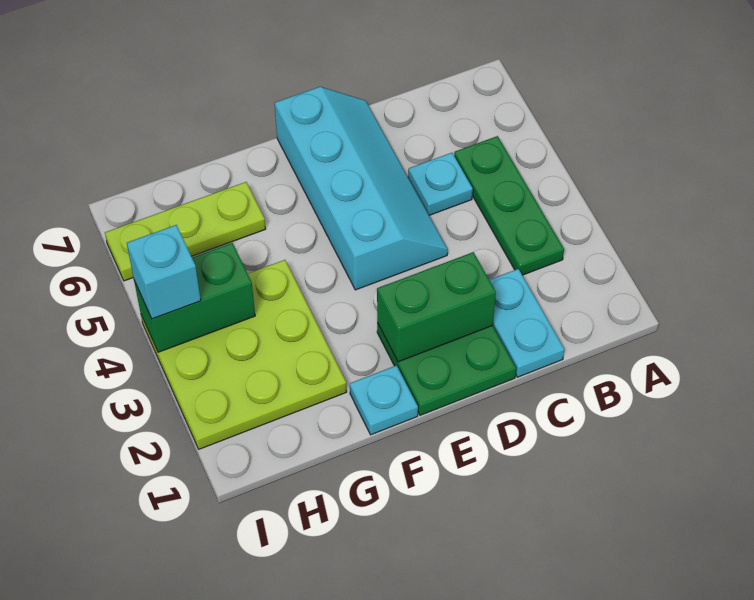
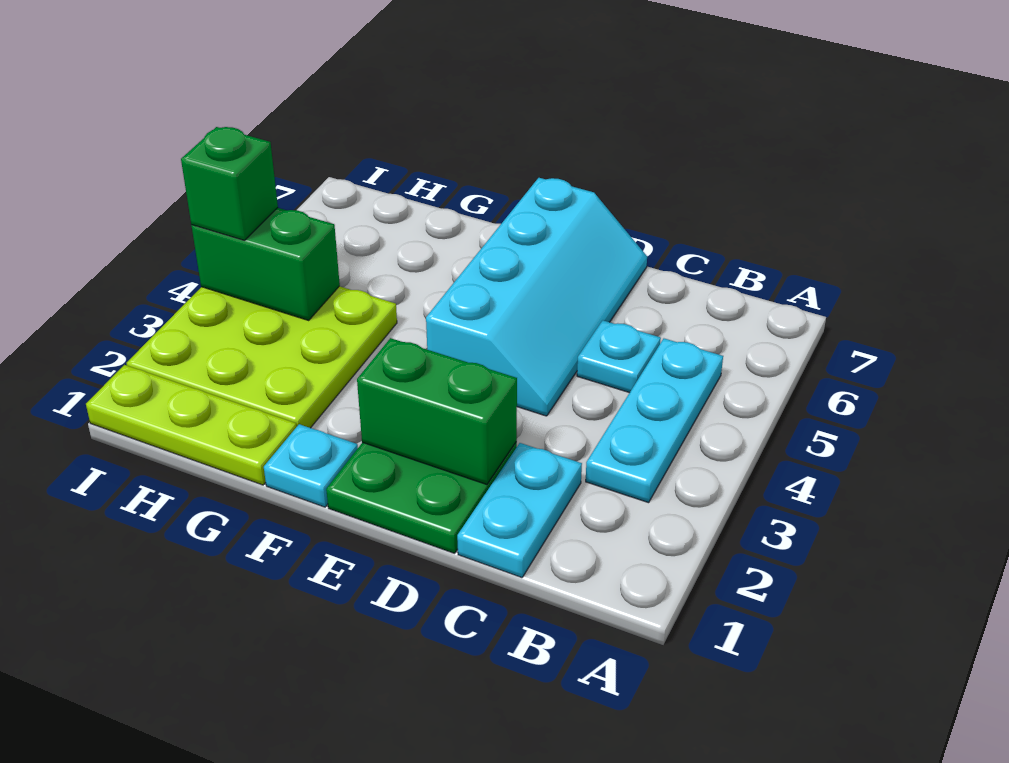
green plate B3:B5 level 1 -> cyan plate B3:B5 level 1
lime plate G6:I6 level 1 -> lime plate G1:I1 level 1
cyan brick I4 level 3 -> green brick I4 level 3

